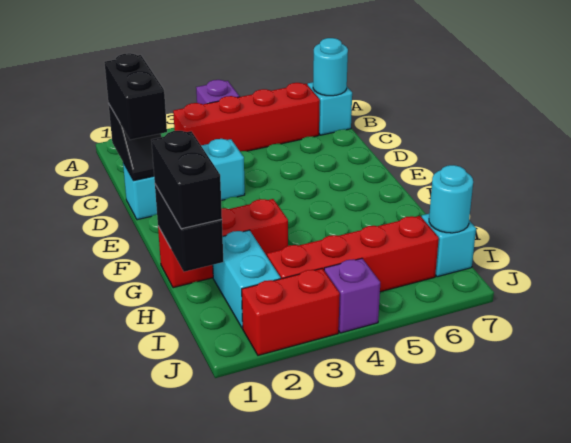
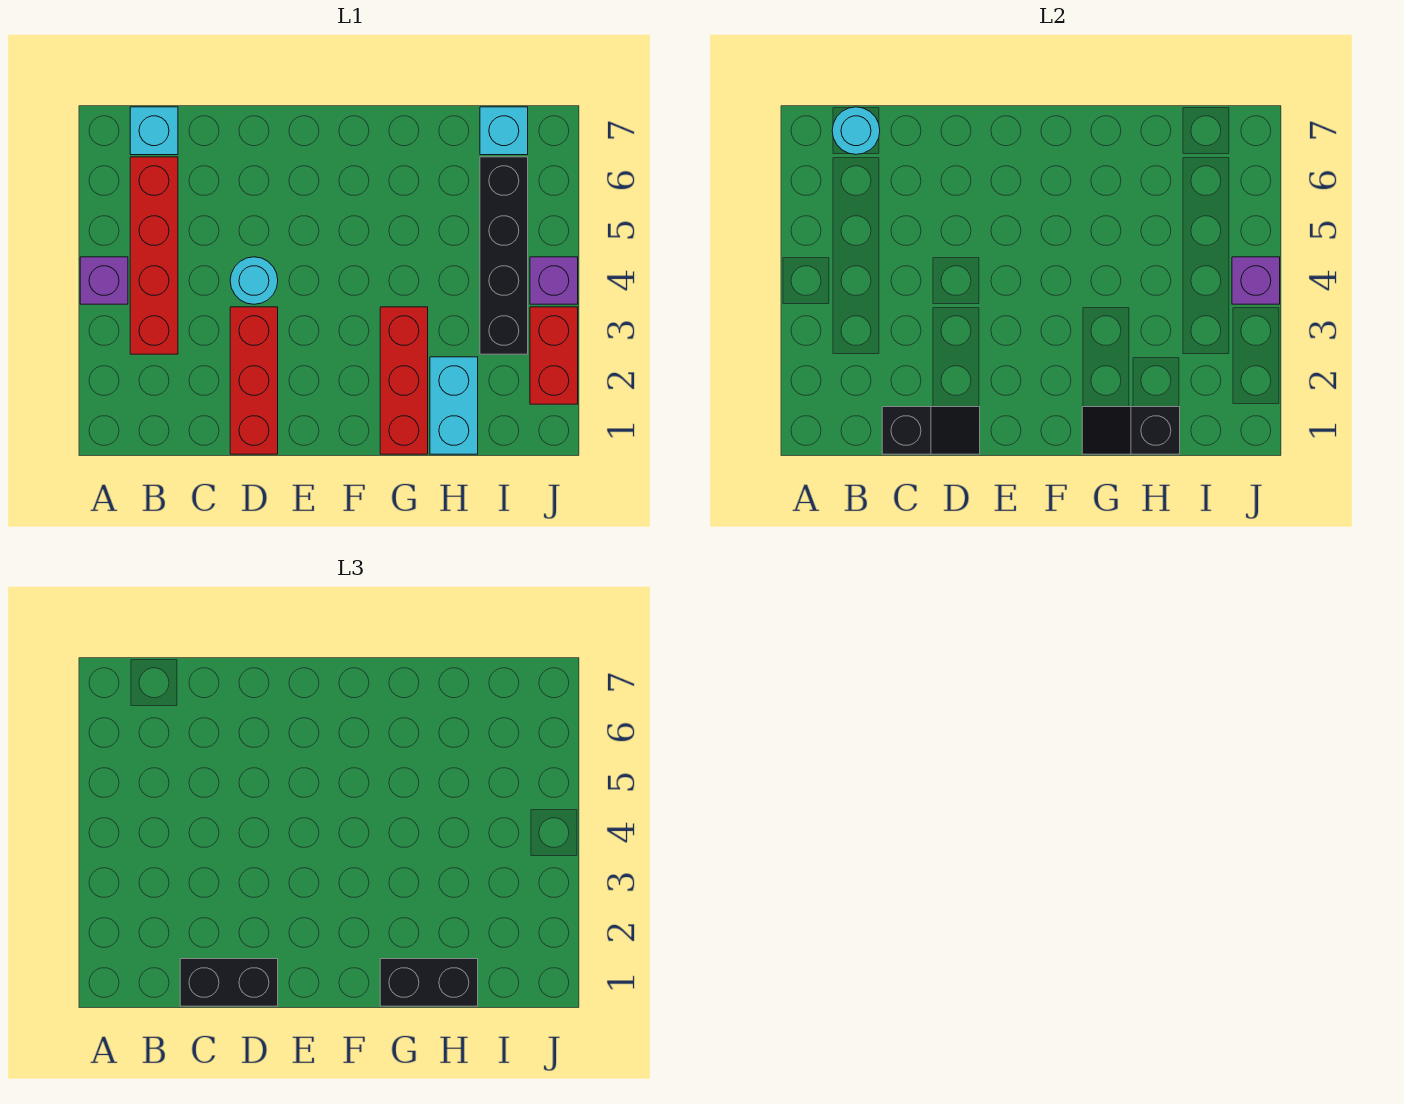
cyan brick D1:D3 level 1 -> red brick D1:D3 level 1
black brick G1:H1 level 2 -> black slope G1:H1 level 2 top H
cyan brick H2:I2 level 1 -> cyan brick H1:H2 level 1
red brick I3:I6 level 1 -> black brick I3:I6 level 1
cyan round brick I7 level 2 -> cyan round brick D4 level 1
none -> purple brick J4 level 2

